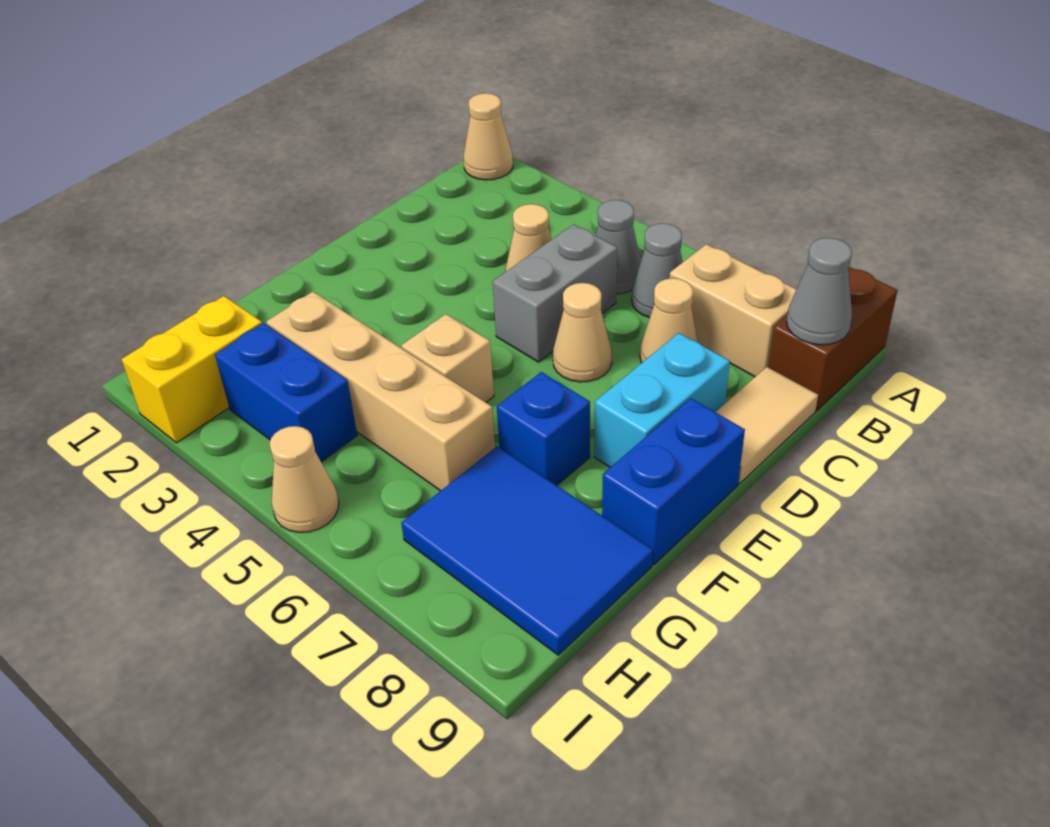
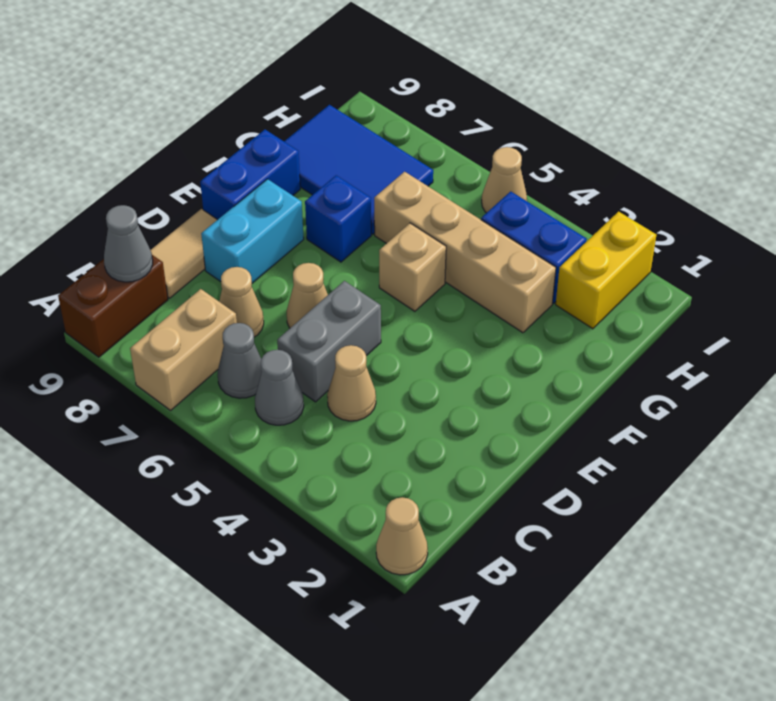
tan brick B7:B8 level 1 -> tan brick A7:B7 level 1

